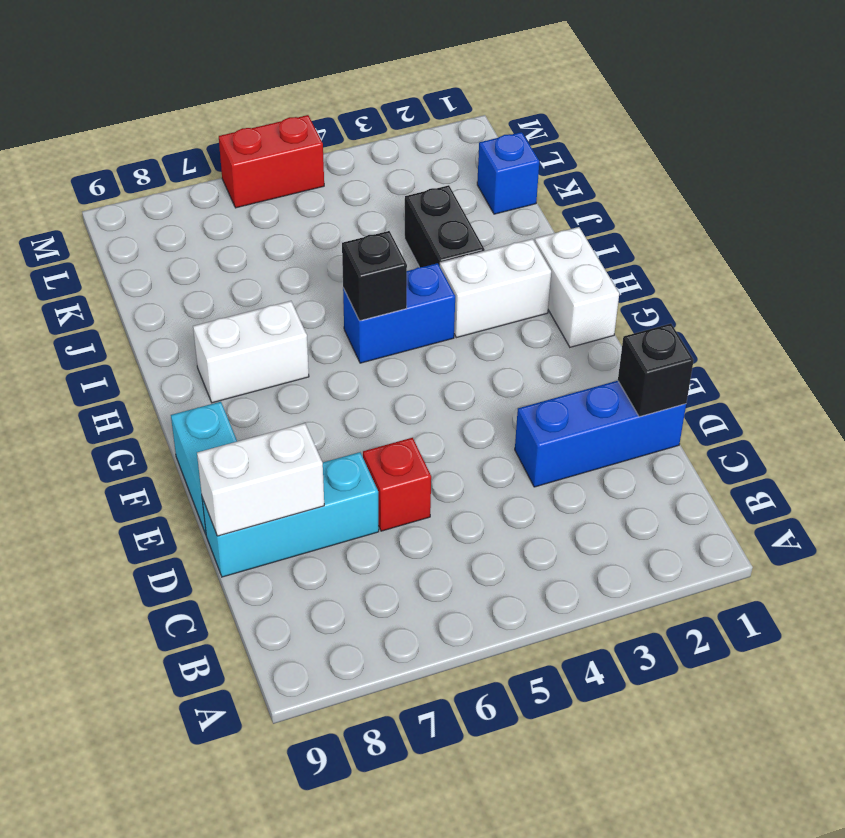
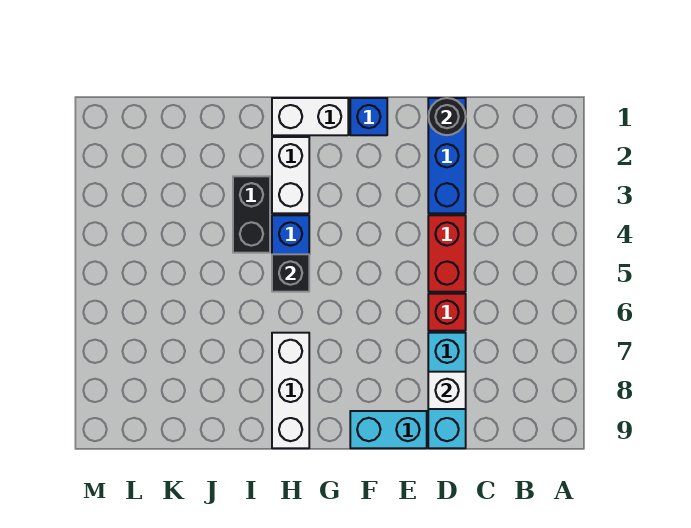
black brick D1 level 2 -> black round brick D1 level 2
white brick D8:D9 level 2 -> white brick D8 level 2
white brick H7:H8 level 1 -> white brick H7:H9 level 1
black brick I3:J3 level 1 -> black brick I3:I4 level 1
blue brick K1 level 1 -> blue brick F1 level 1
red brick M5:M6 level 1 -> red brick D4:D5 level 1

